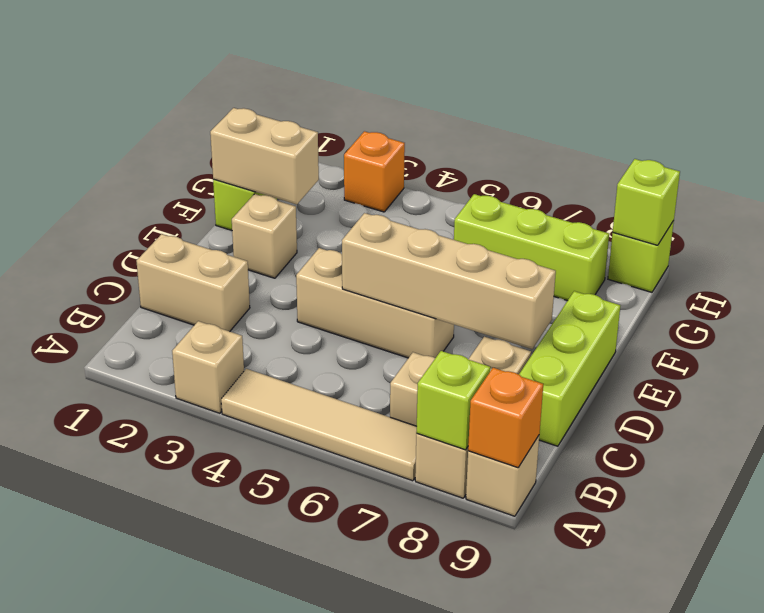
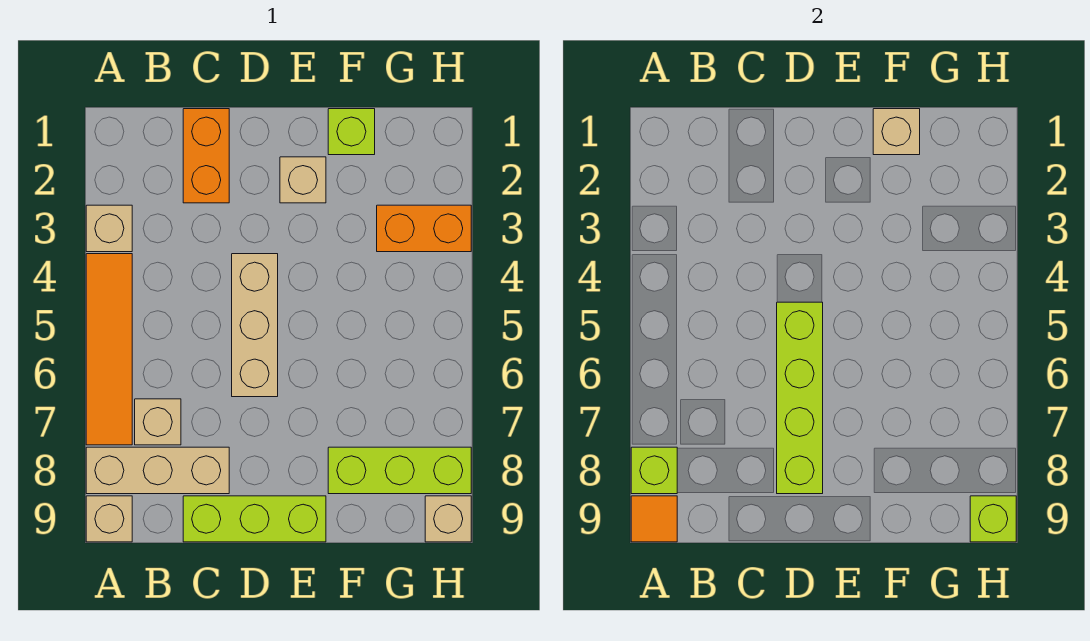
tan tile A4:A7 level 1 -> orange tile A4:A7 level 1
orange brick A9 level 2 -> orange tile A9 level 2
tan brick C1:C2 level 1 -> orange brick C1:C2 level 1
tan brick D5:D8 level 2 -> lime brick D5:D8 level 2
tan brick F1:F2 level 2 -> tan brick F1 level 2
lime brick G6:G8 level 1 -> lime brick F8:H8 level 1
orange brick H3 level 1 -> orange brick G3:H3 level 1
lime brick H9 level 1 -> tan brick H9 level 1

